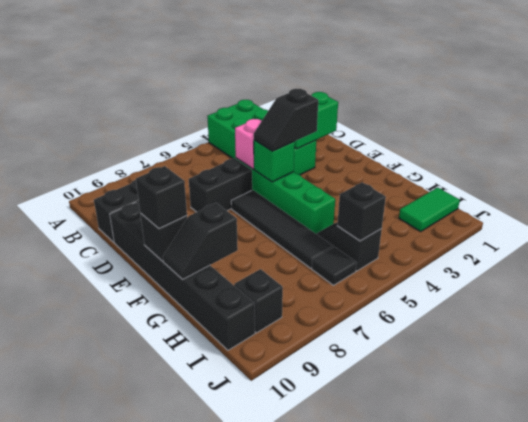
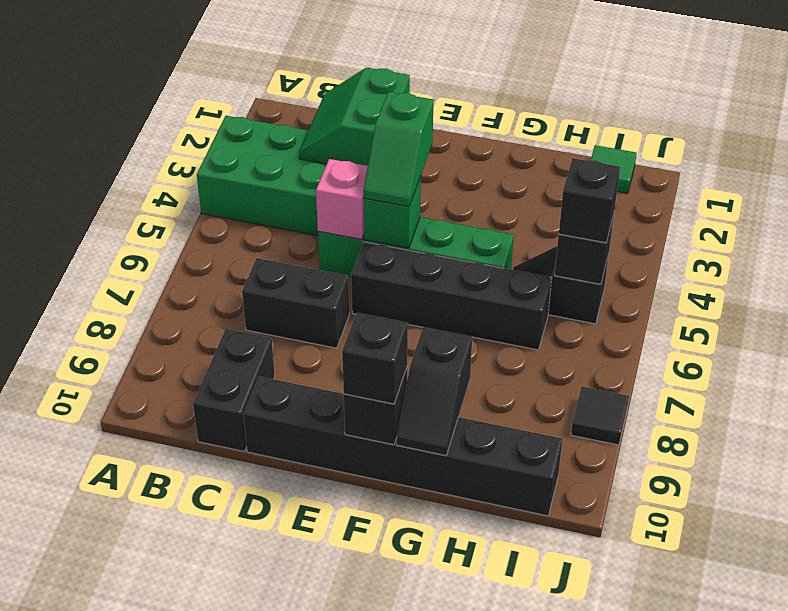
black brick D6:D7 level 1 -> black brick C7:D7 level 1
black slope E4:E5 level 3 top 4 -> green slope E4:E5 level 3 top 4
black tile E6:H6 level 1 -> black brick E6:H6 level 1
green tile I1:I2 level 1 -> green tile I1 level 1
black tile I6 level 1 -> black tile J8 level 1
black brick I9 level 1 -> black brick I5 level 3

